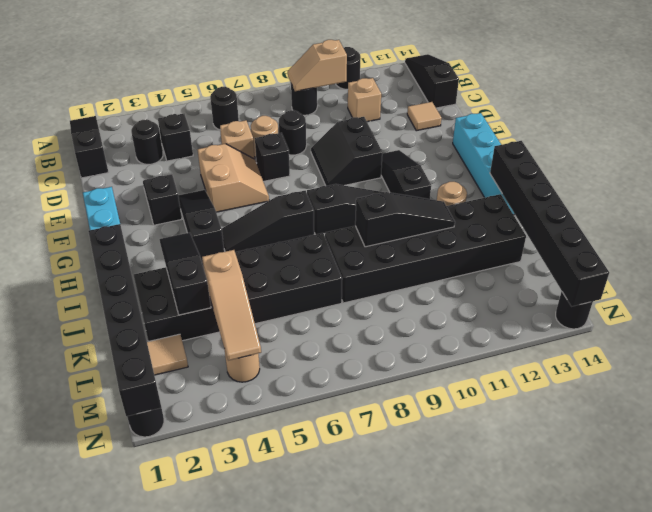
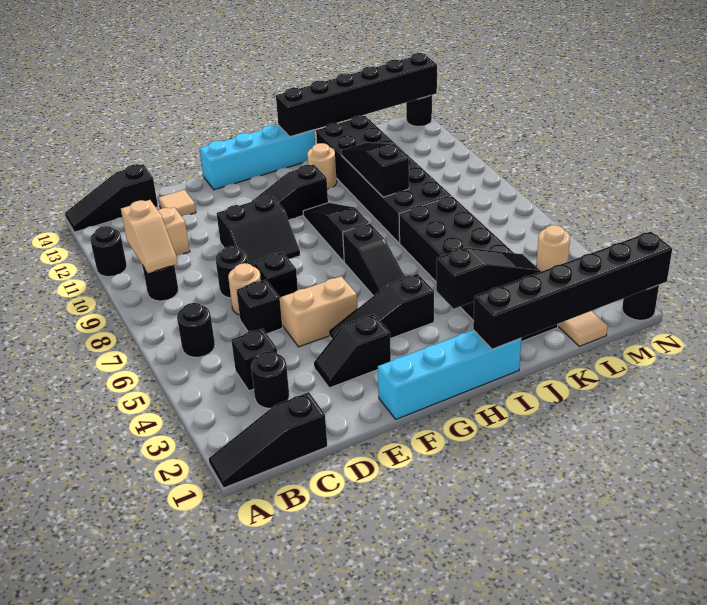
tan brick D6 level 1 -> black brick D6 level 1
black slope I3:K3 level 2 top K -> black slope I3:K3 level 2 top I
tan slope K4:M4 level 2 top K -> none

